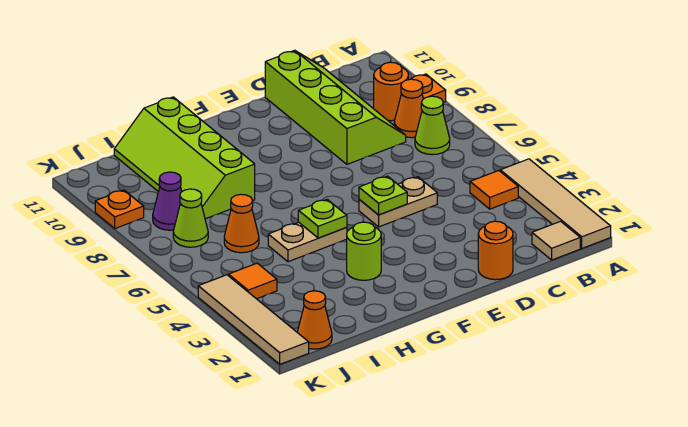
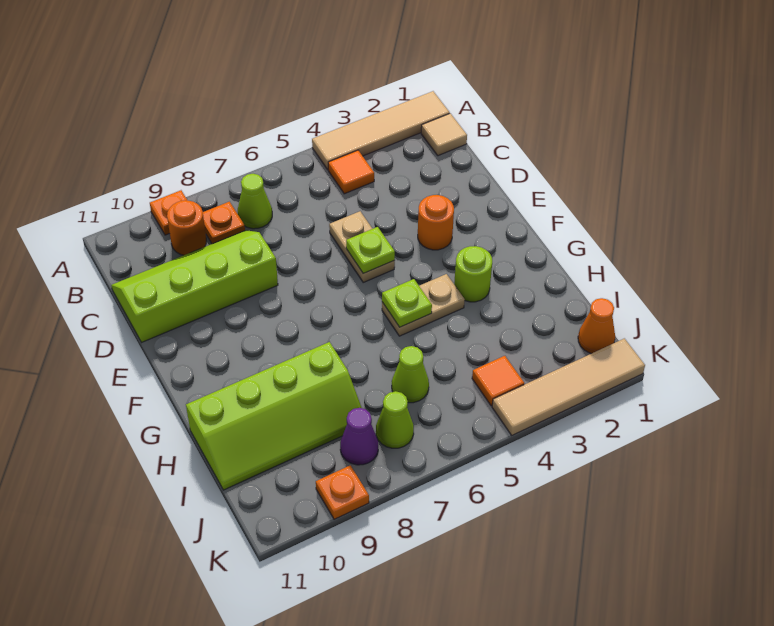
orange cone B8 level 1 -> orange plate B8 level 1
orange round brick D1 level 1 -> orange round brick E3 level 1
tan plate G5:H5 level 1 -> tan plate G4:G5 level 1
orange cone I6 level 1 -> lime cone I6 level 1

